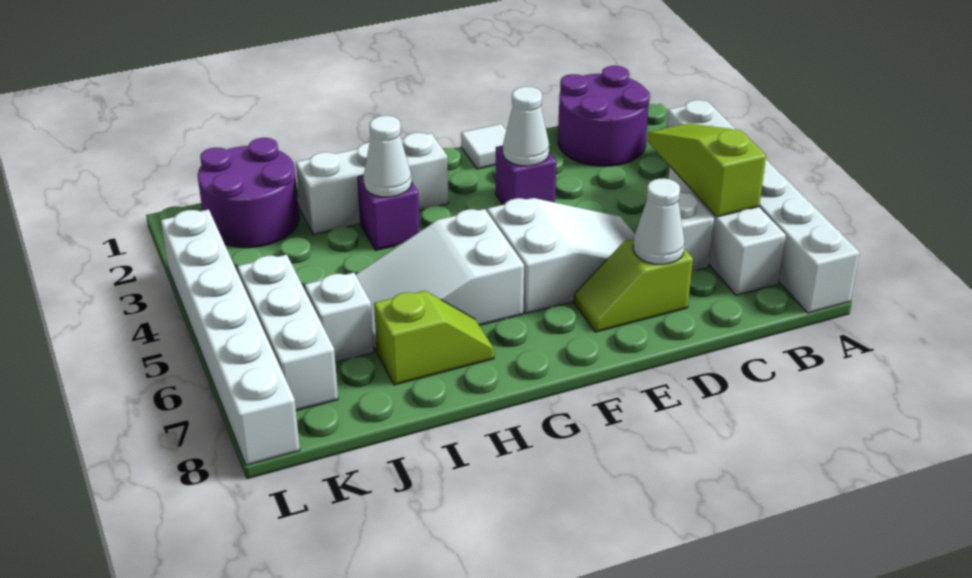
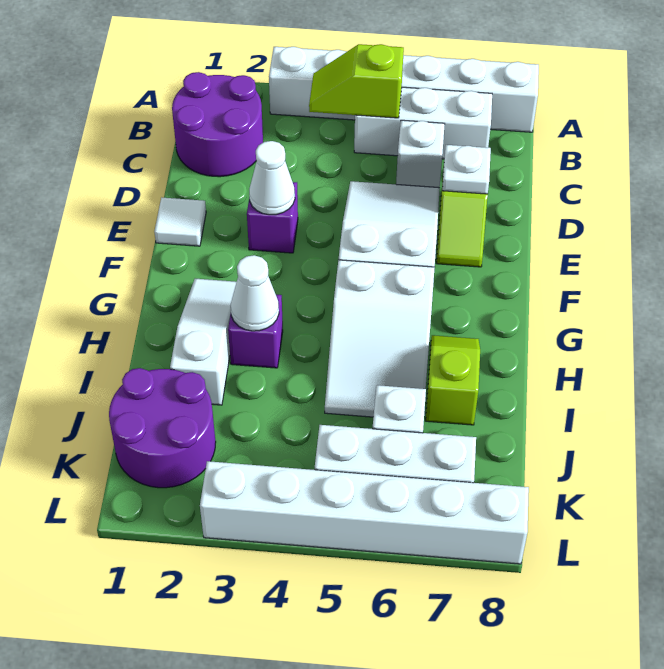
lime slope B4:B6 level 2 top 6 -> lime slope B4:B5 level 2 top 5
white cone D7 level 2 -> white plate D7 level 2
white brick G2:I2 level 1 -> white slope G2:I2 level 1 top I

